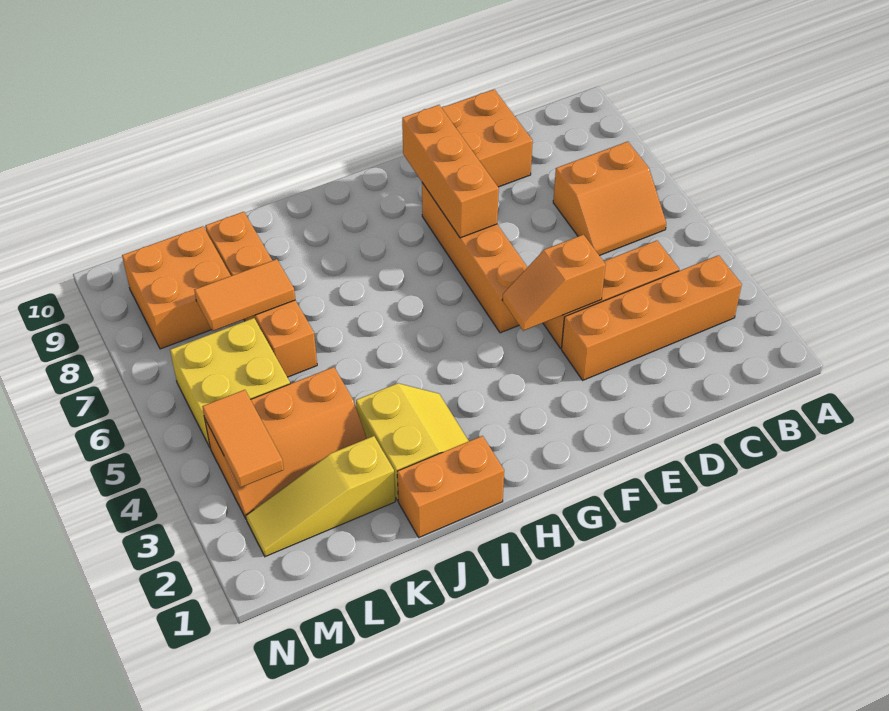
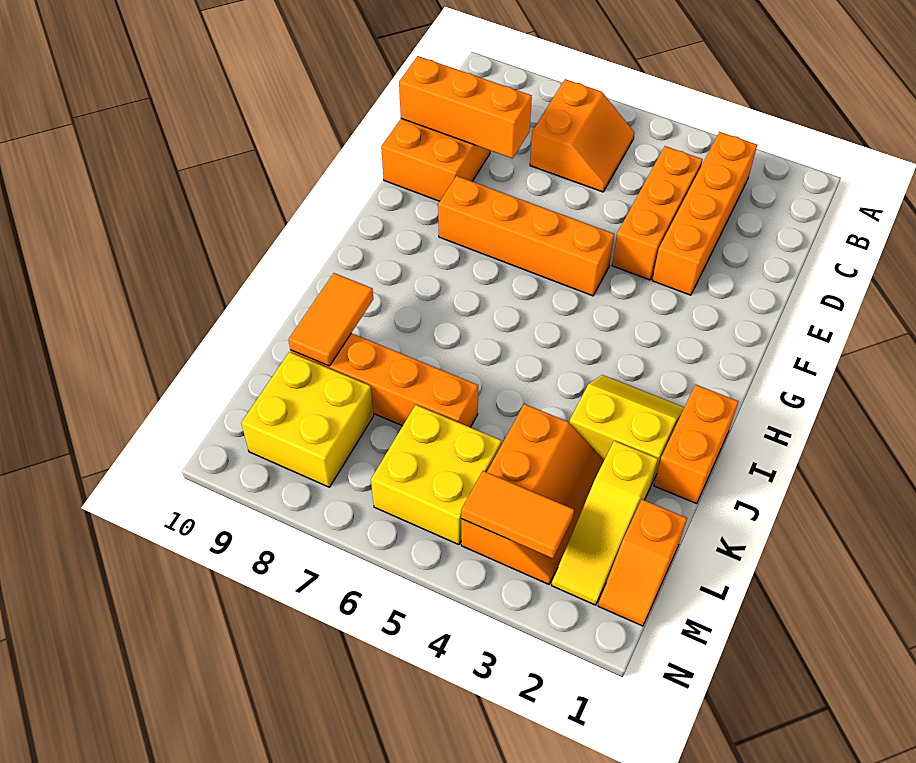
orange slope E4:F4 level 2 top E -> orange slope L1:M1 level 1 top L
orange brick F7:F9 level 2 -> orange brick D8:D10 level 2
orange tile K7:L7 level 2 -> orange tile J9:K9 level 2
orange brick L8:M9 level 1 -> yellow brick L8:M9 level 1

